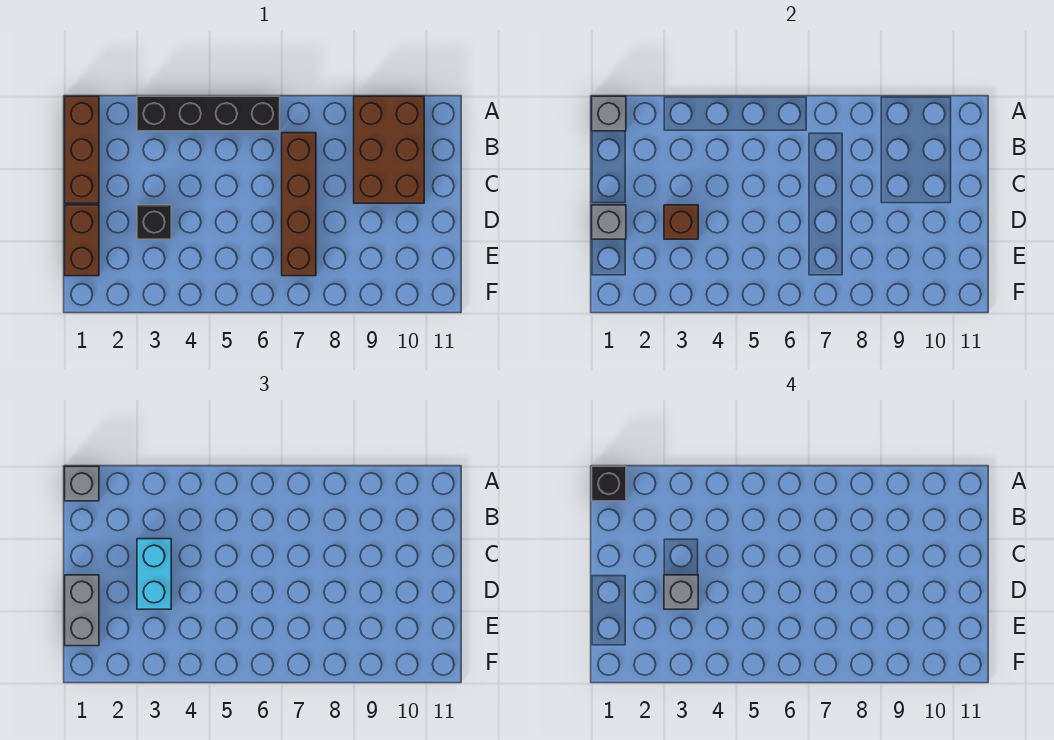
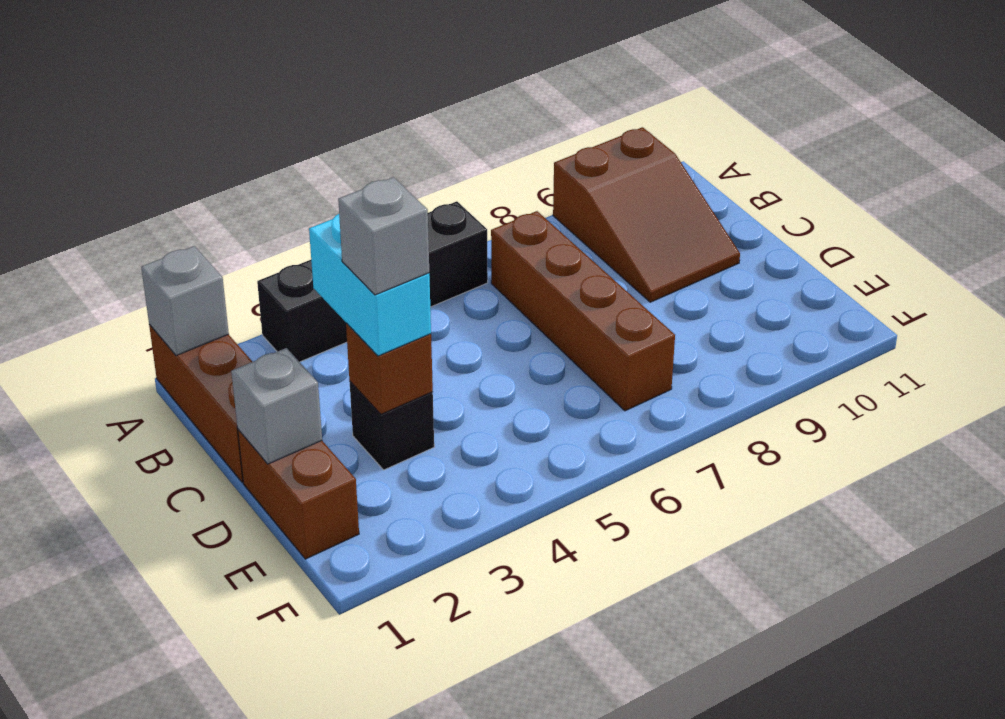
grey brick A1 level 3 -> none
black brick A1 level 4 -> none
brown brick A9:C10 level 1 -> brown slope A9:C10 level 1 top A
grey brick D1:E1 level 3 -> none

